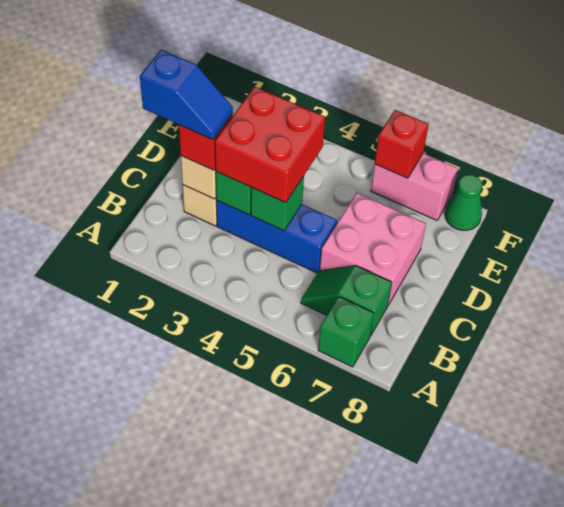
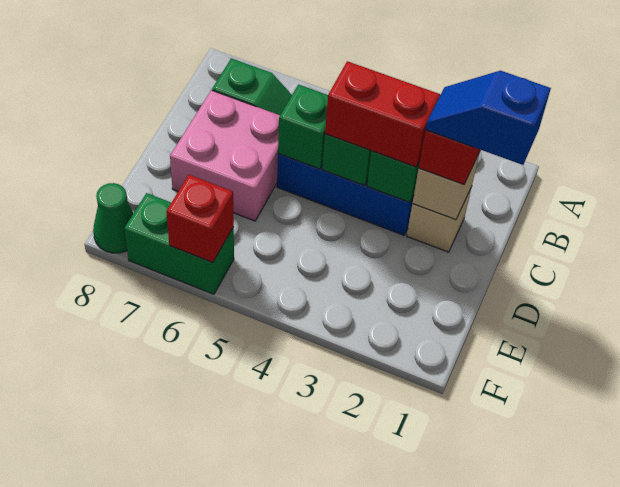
green brick A7 level 1 -> green brick C5 level 2
red brick C3:D4 level 3 -> red brick C3:C4 level 3
pink brick F6:F7 level 1 -> green brick F6:F7 level 1

